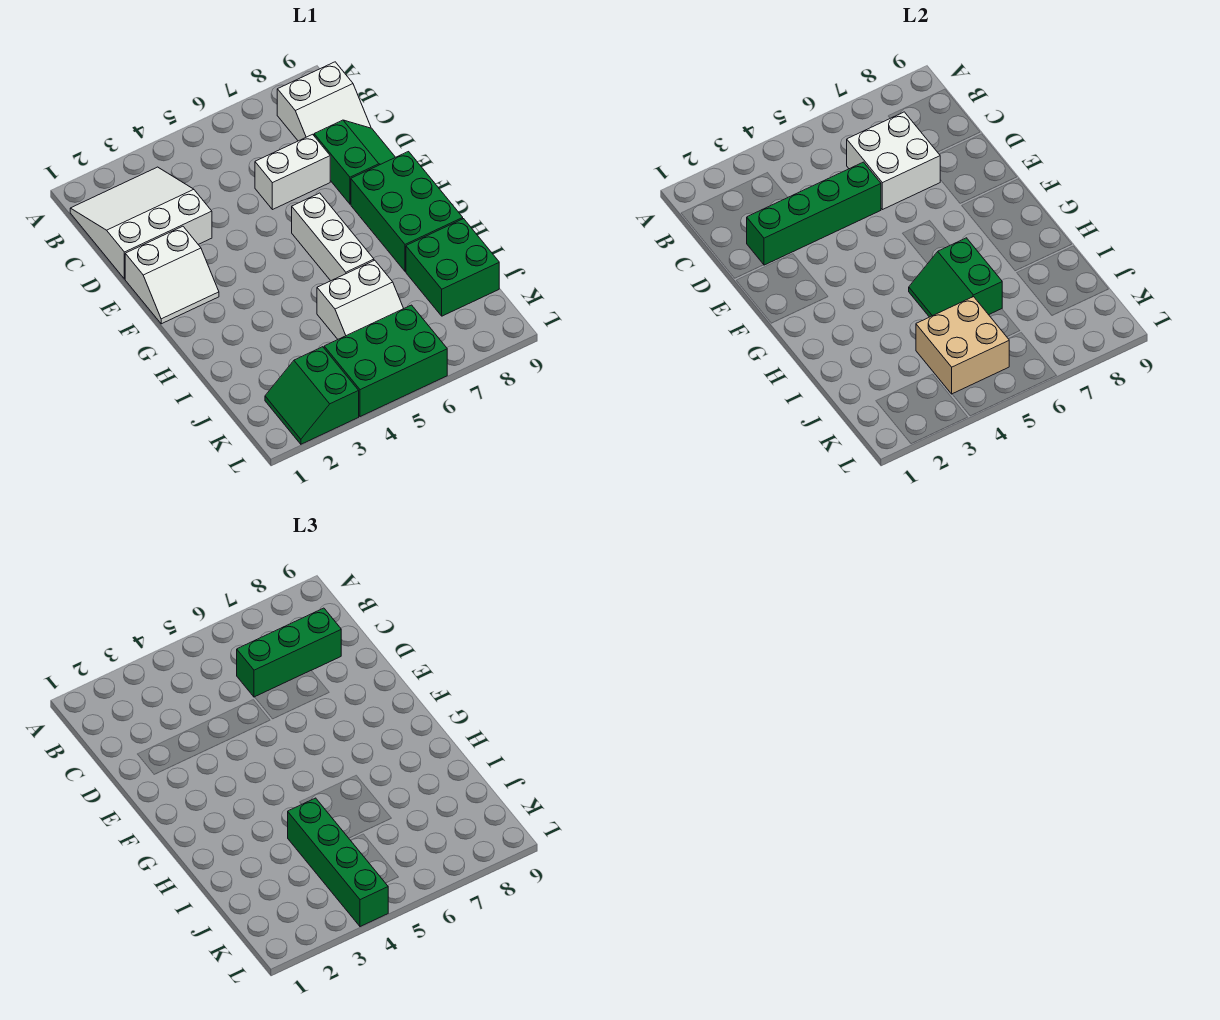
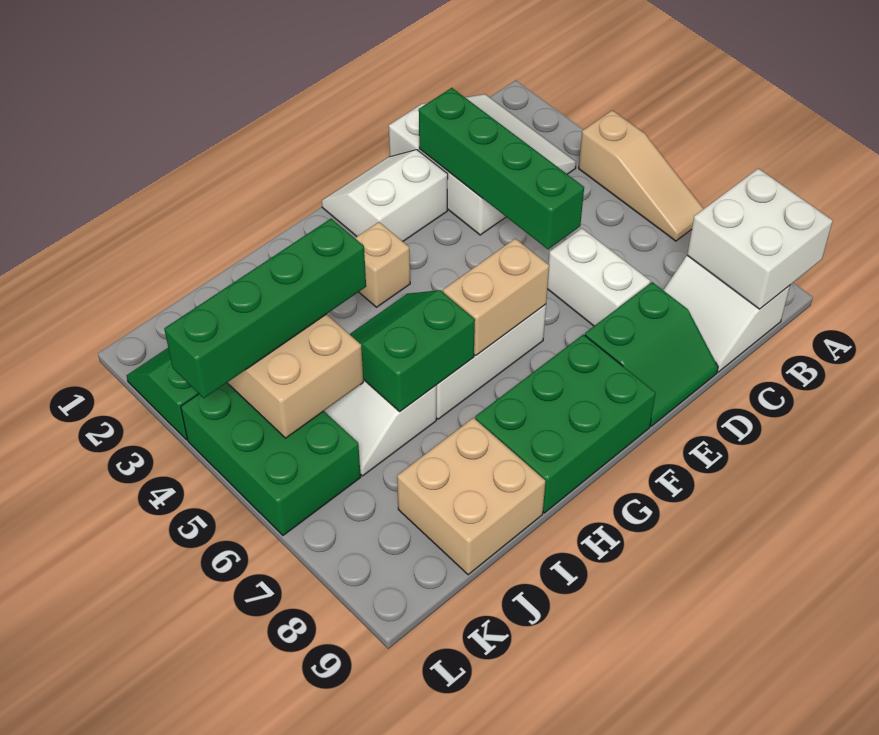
none -> tan slope A4:A6 level 1 top 4
white brick C6:D7 level 2 -> white brick A8:B9 level 2
green brick C6:C8 level 3 -> none
white slope E1:F2 level 1 top E -> white slope E1:F2 level 1 top 2
none -> tan brick F6:G6 level 2
none -> tan brick G3 level 1
green brick I8:J9 level 1 -> tan brick I8:J9 level 1

